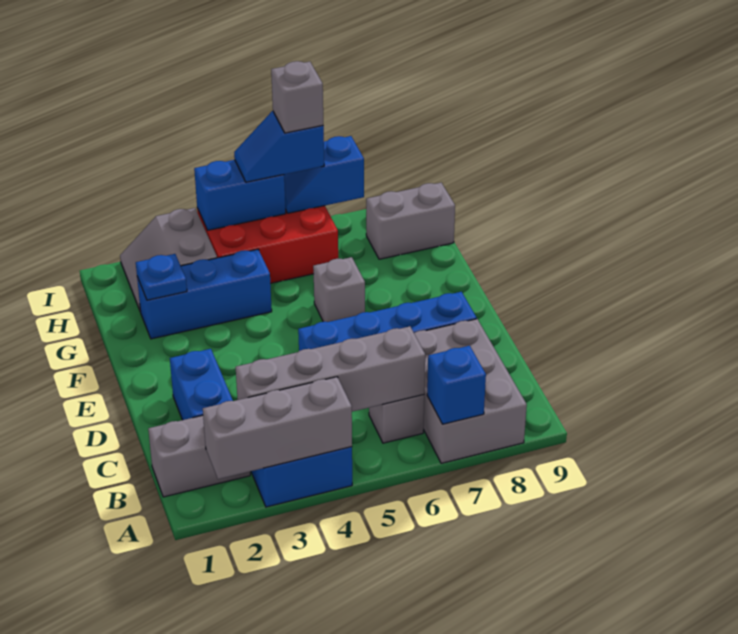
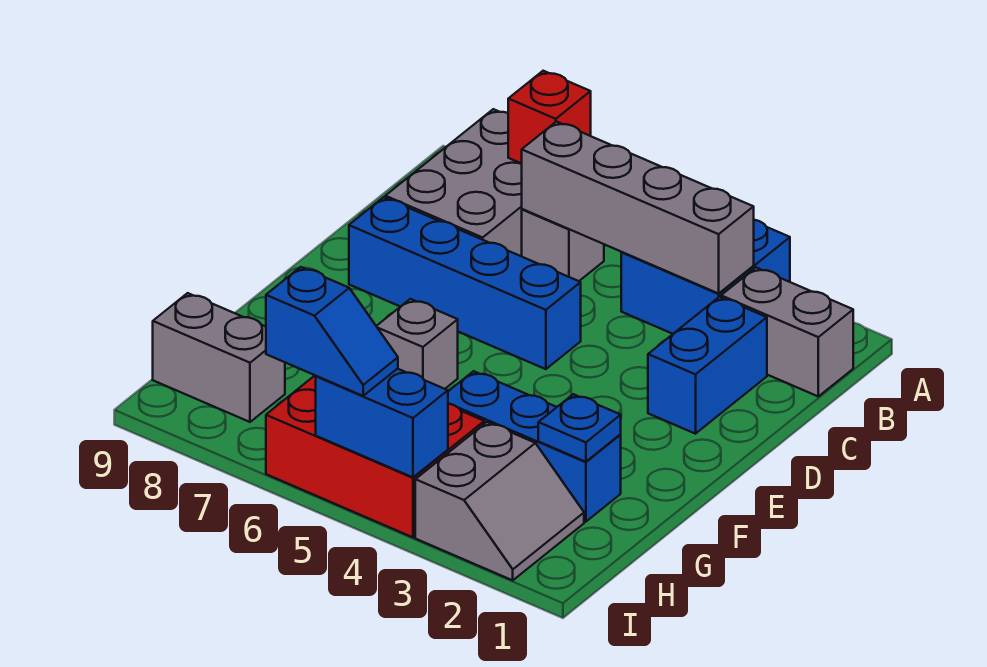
grey brick A2:A4 level 2 -> none
blue brick A7 level 2 -> red brick A7 level 2
blue slope I6:I7 level 2 top 7 -> none
grey brick I6 level 4 -> none

